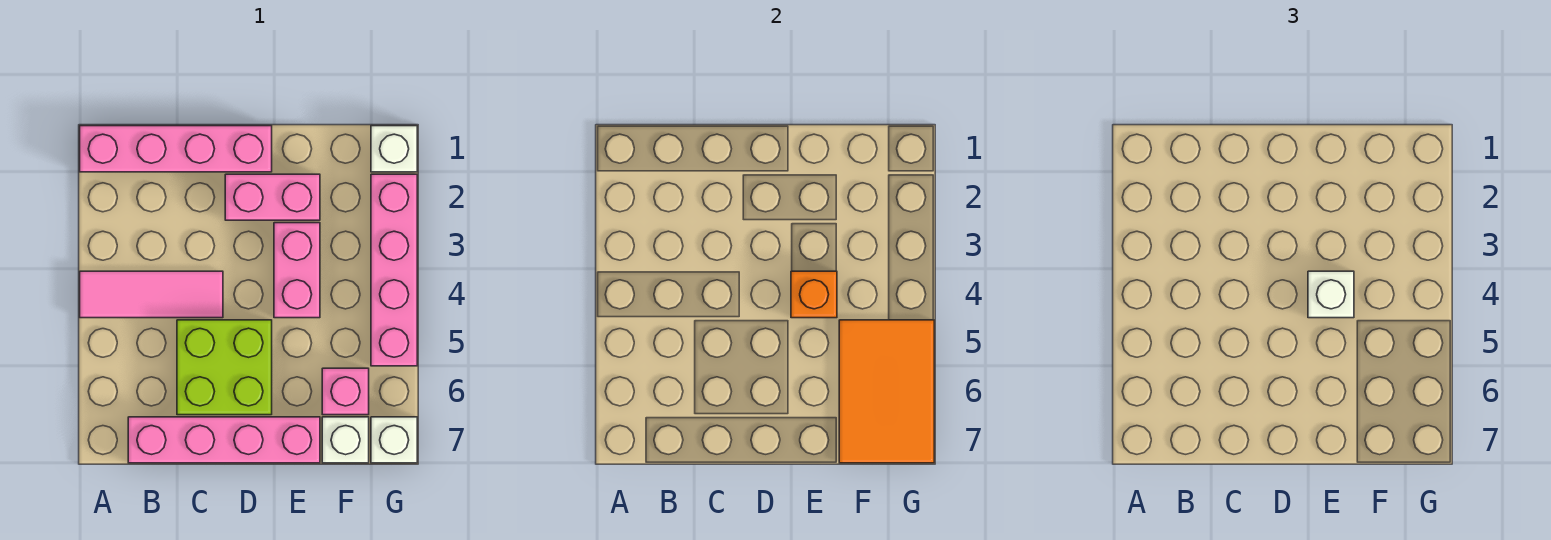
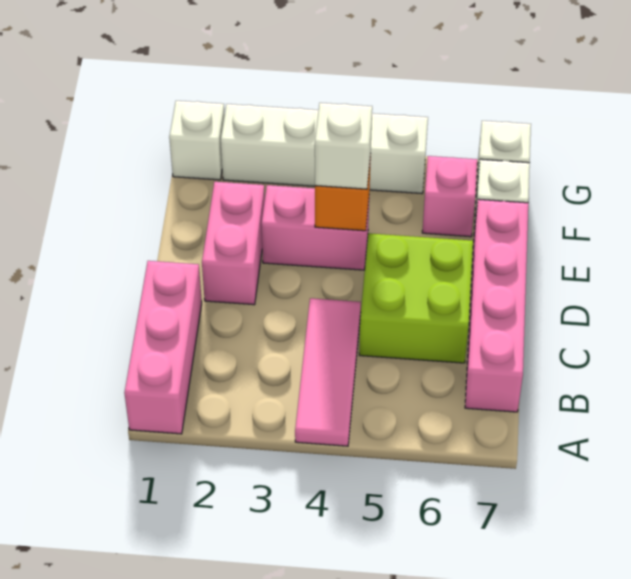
pink brick A1:D1 level 1 -> pink brick A1:C1 level 1
orange tile F5:G7 level 2 -> none
pink brick G2:G5 level 1 -> white brick G2:G5 level 1

